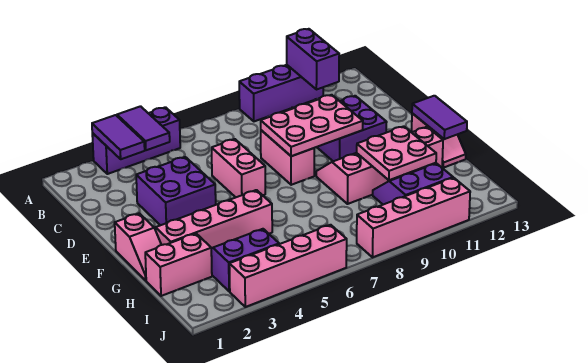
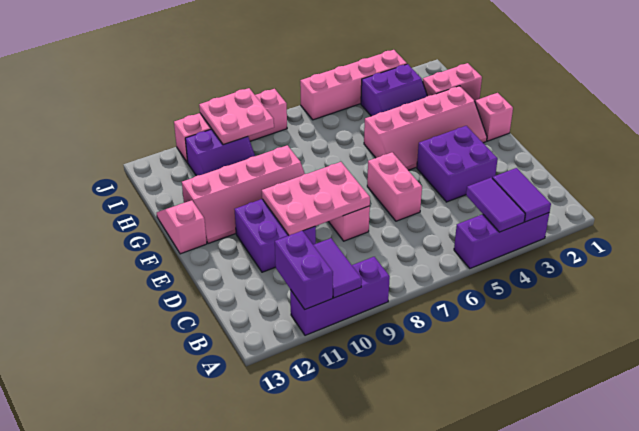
purple tile F13:G13 level 2 -> purple tile A10:B10 level 2
pink plate G10:H11 level 2 -> pink plate I9:J10 level 2

